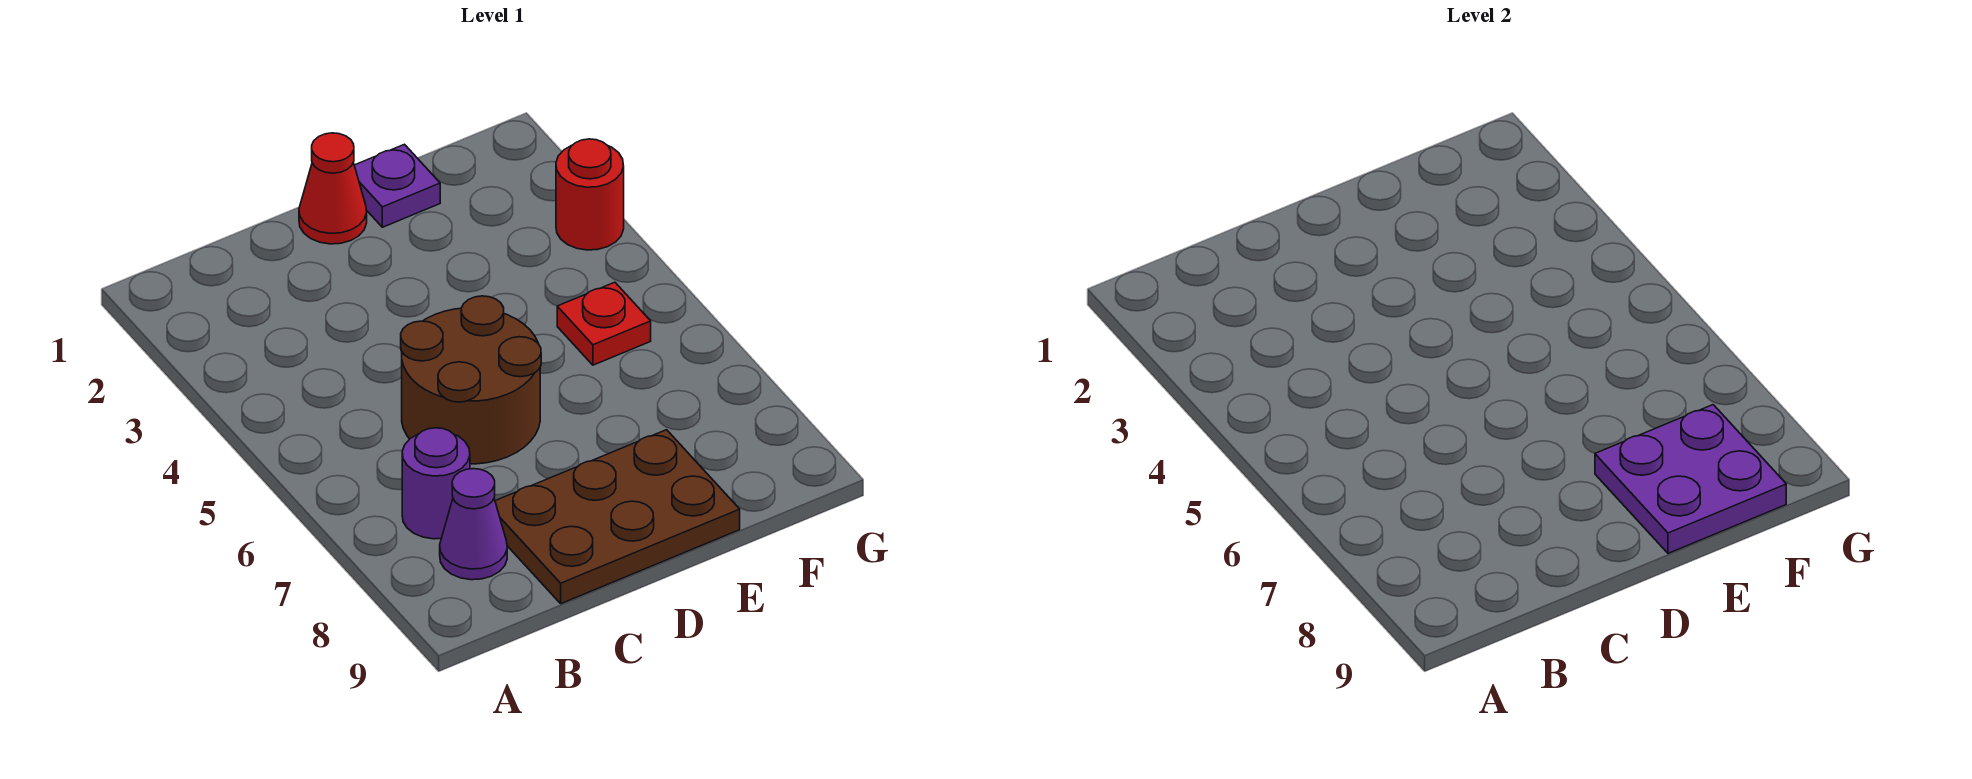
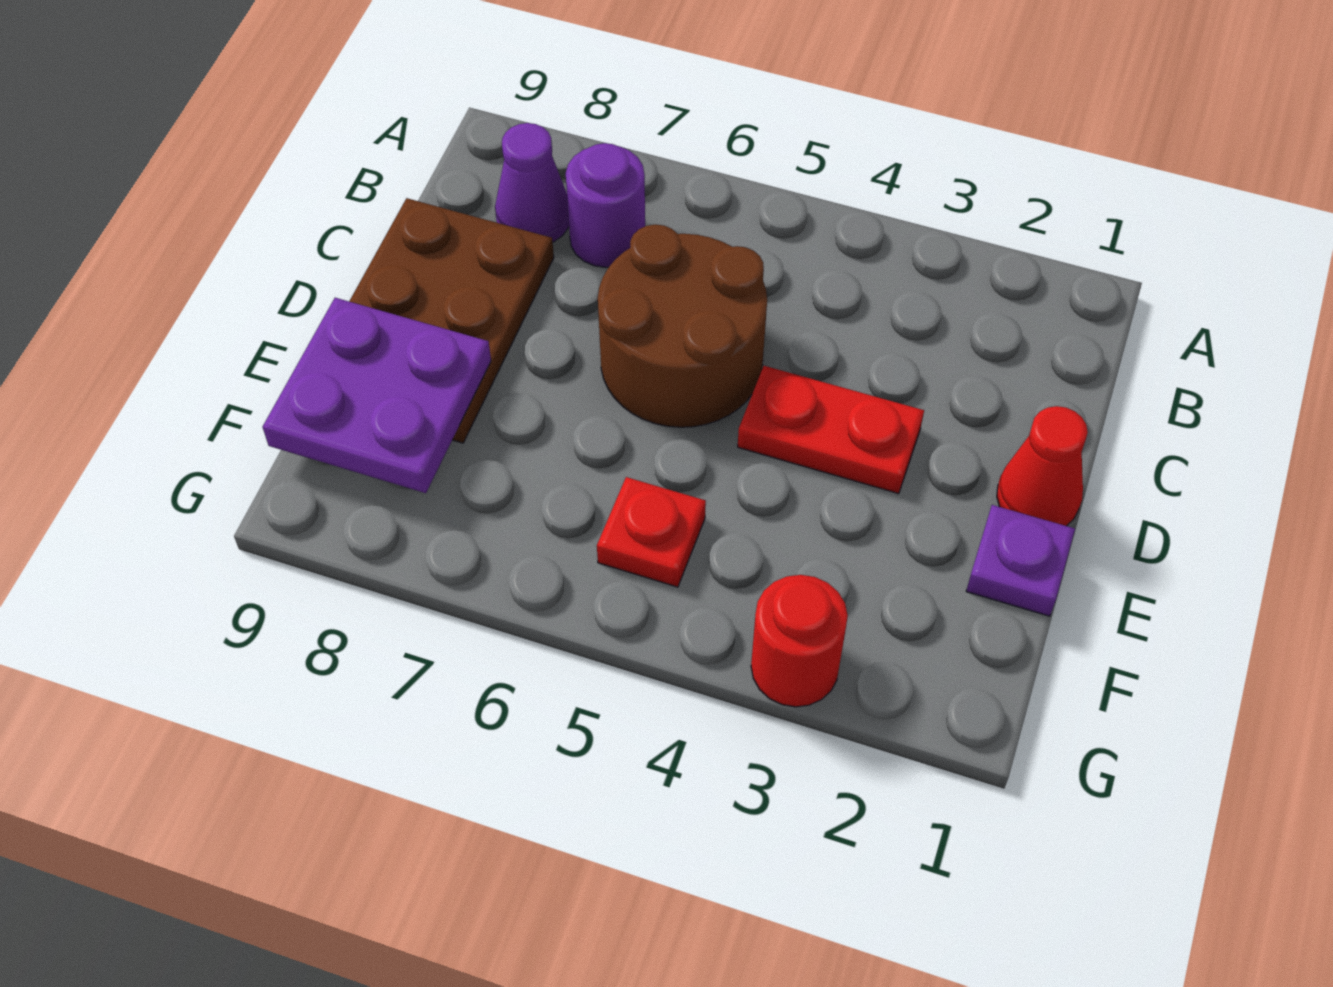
none -> red plate D3:D4 level 1

